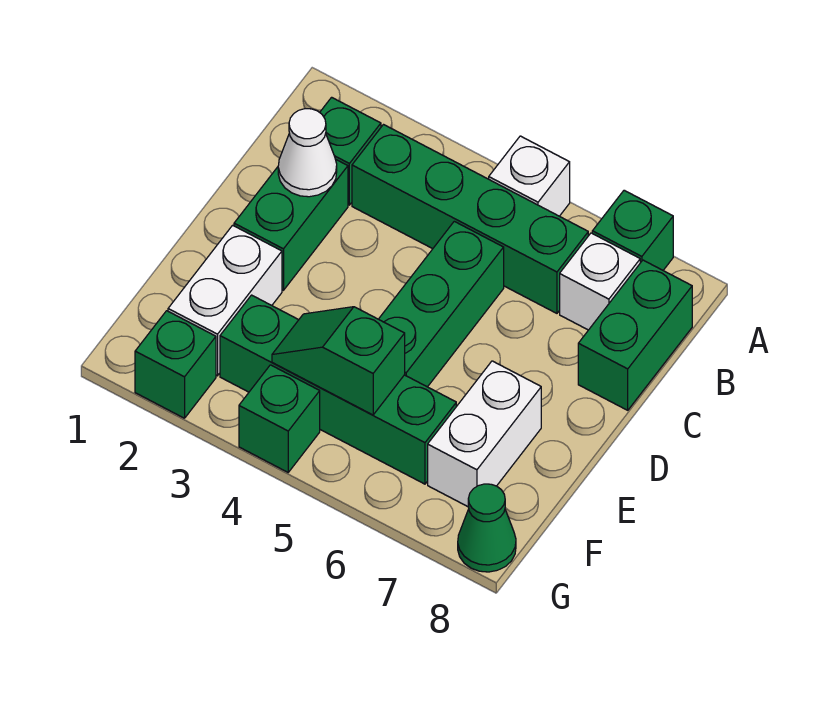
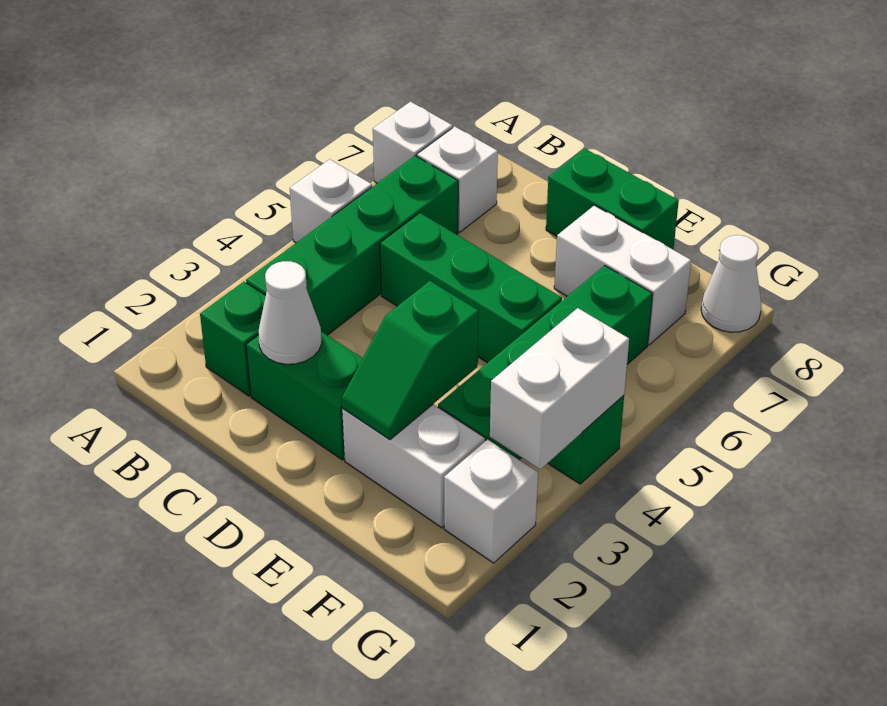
green brick A7 level 1 -> white brick A7 level 1
green brick B8:C8 level 1 -> green brick D8:E8 level 1
green slope F4:F5 level 2 top 5 -> green slope E2:E3 level 2 top 3
green brick G2 level 1 -> white brick G2 level 1
none -> white brick G3:G4 level 2
green cone G8 level 1 -> white cone G8 level 1

